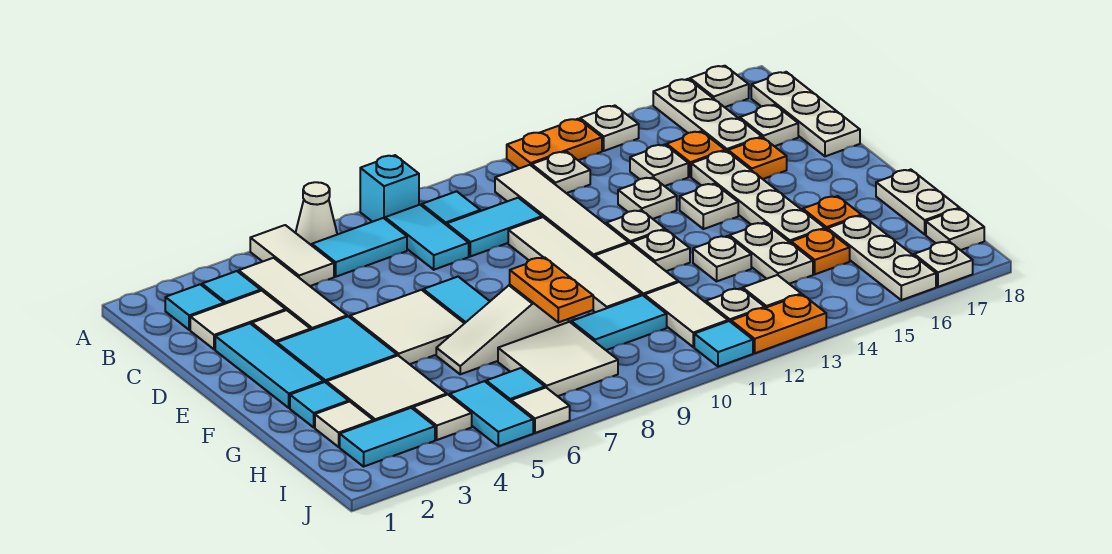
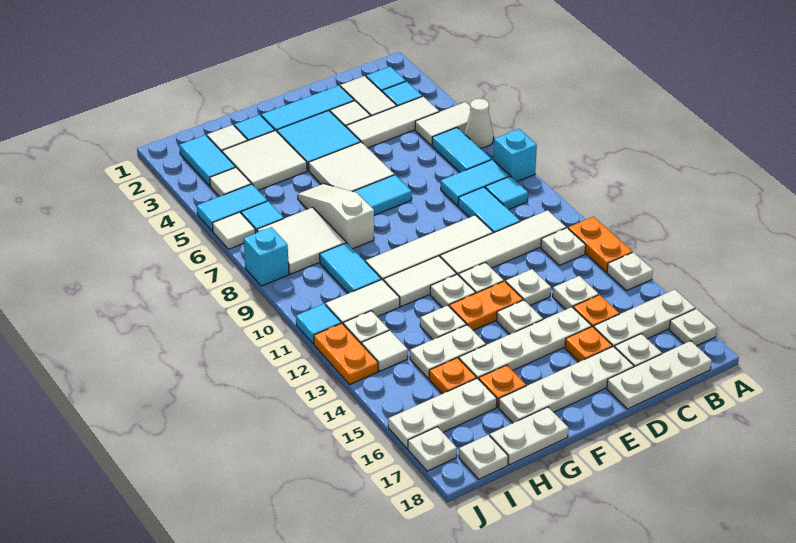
none -> white plate D17:G17 level 1
orange plate G8:H8 level 2 -> orange plate E13:F13 level 1
none -> cyan brick J8 level 1

